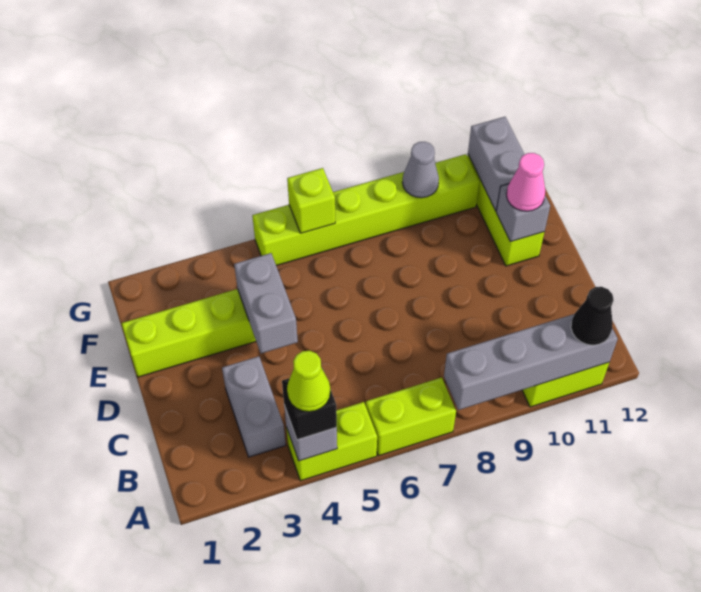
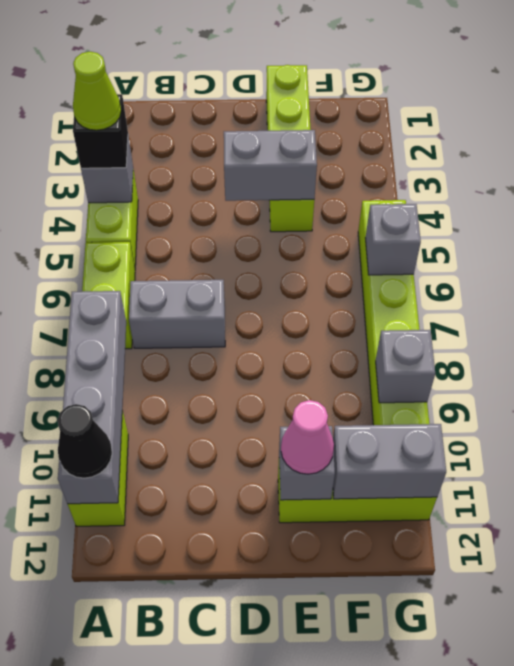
grey brick B3:C3 level 1 -> grey brick B7:C7 level 1
lime brick G6 level 2 -> grey brick G6 level 2
grey cone G9 level 2 -> grey brick G9 level 2

